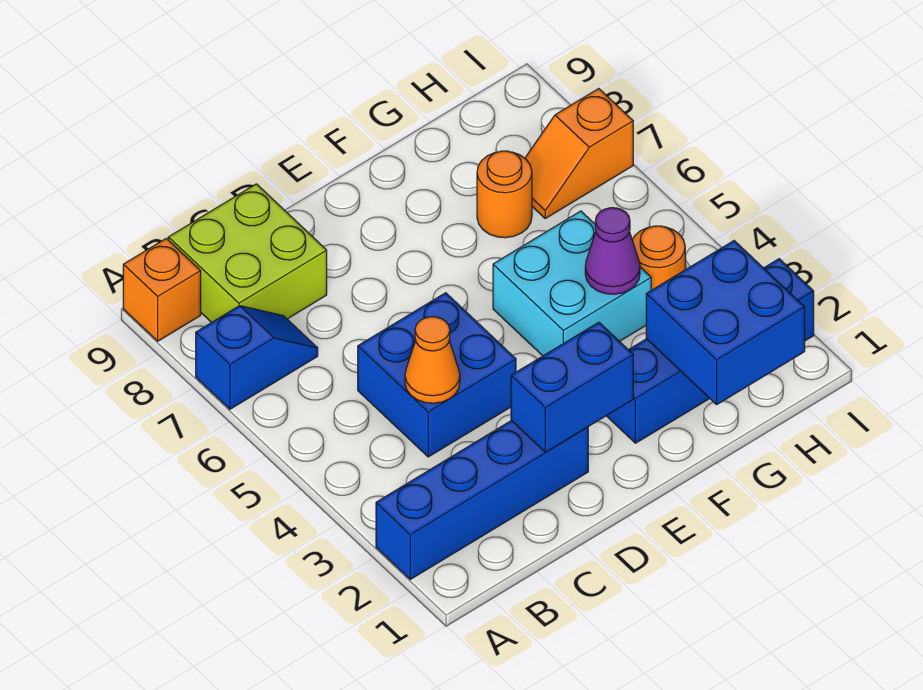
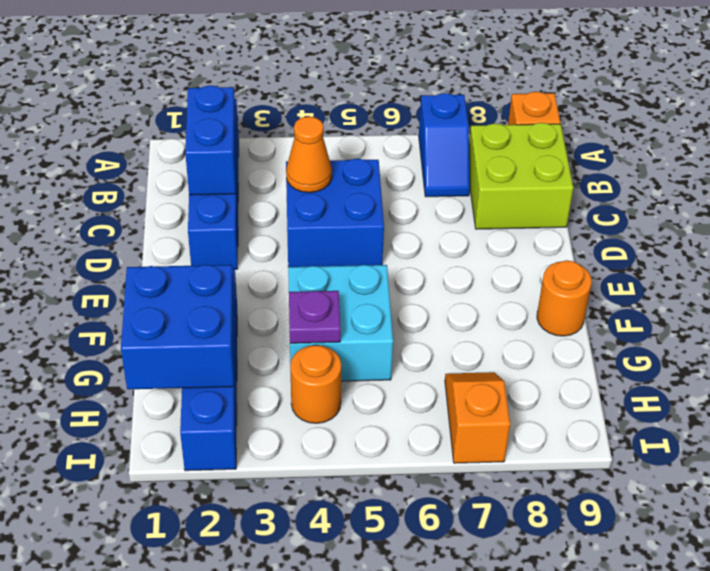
blue brick D2:E2 level 2 -> blue brick B2:C2 level 2
purple cone G4 level 2 -> purple plate G4 level 2
orange round brick G7 level 1 -> orange round brick F9 level 1

